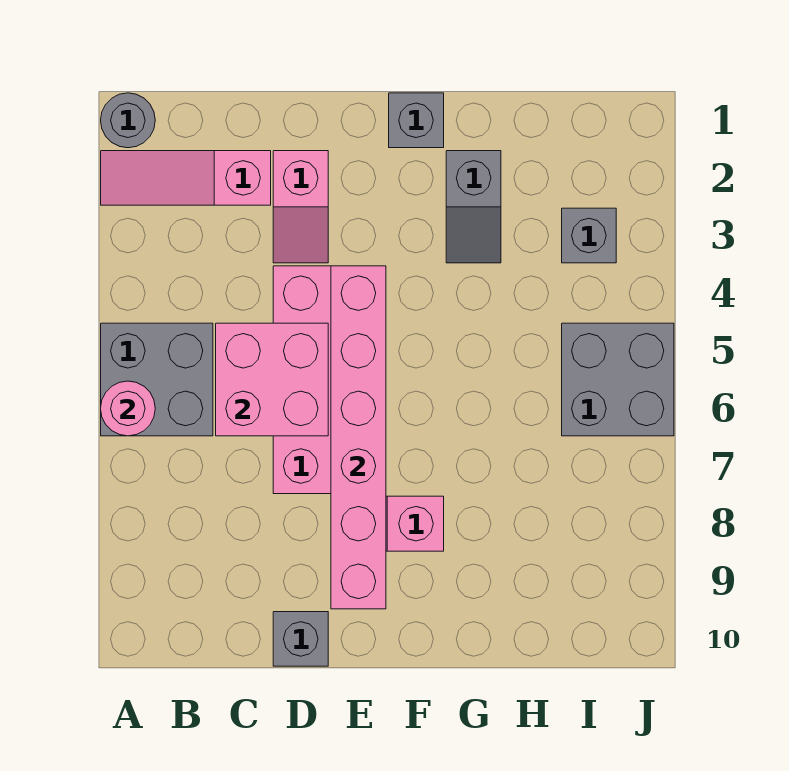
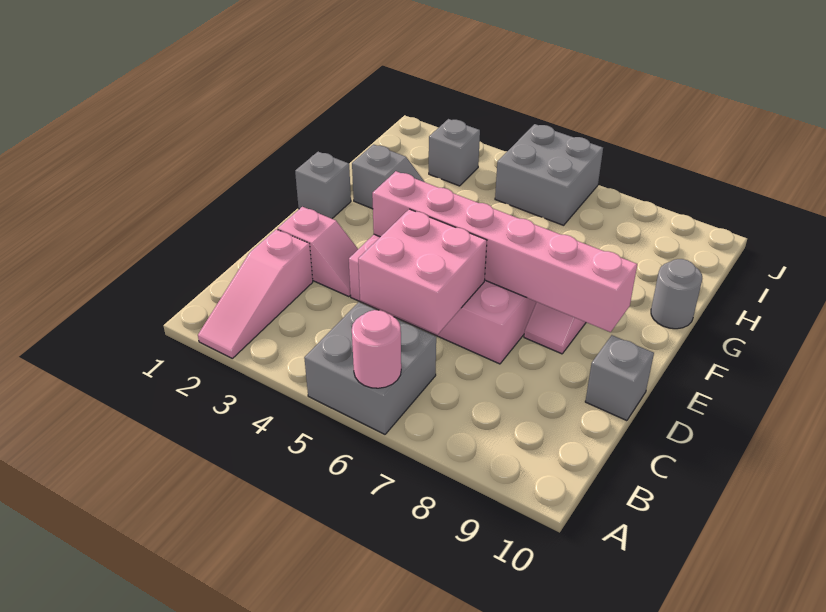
grey round brick A1 level 1 -> grey round brick G10 level 1

